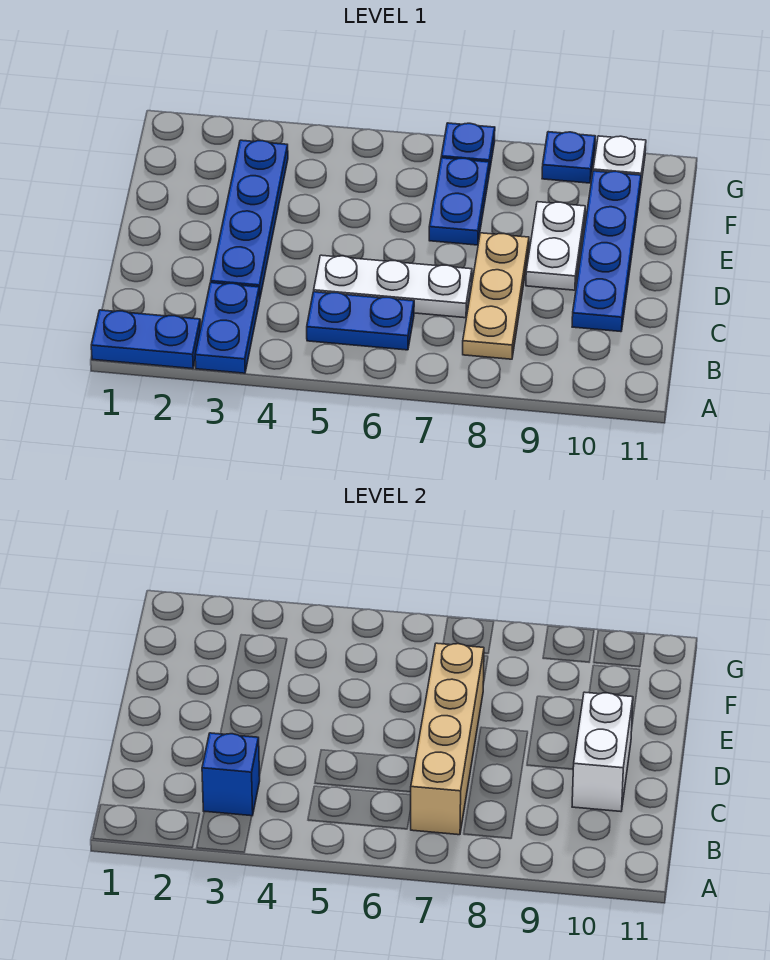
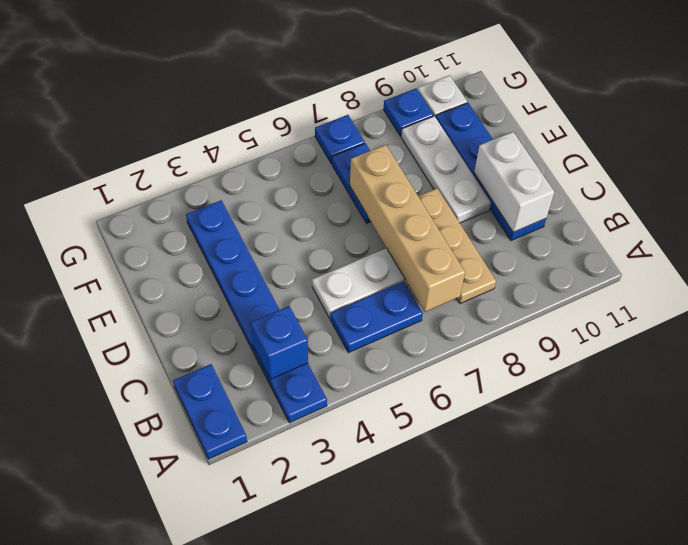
blue plate A1:A2 level 1 -> blue plate A1:B1 level 1
white plate D9:E9 level 1 -> white plate D9:F9 level 1

